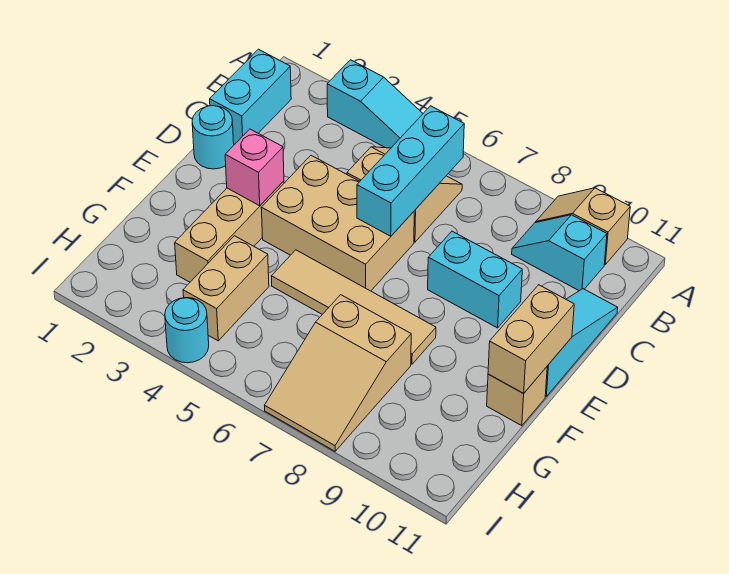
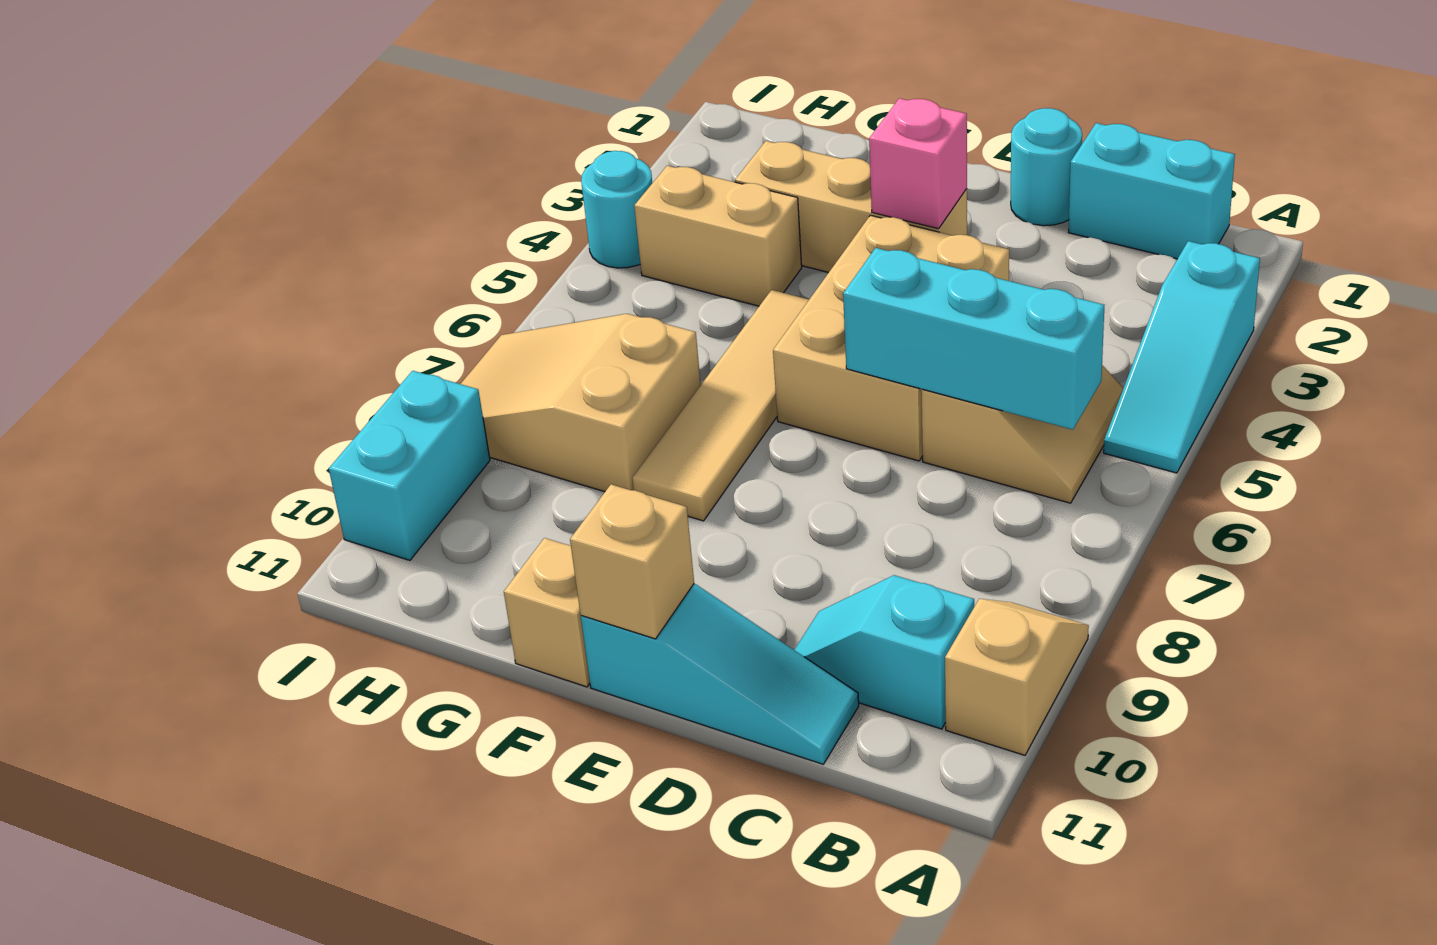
cyan slope B9:B10 level 1 top 10 -> cyan slope B10:C10 level 1 top B
cyan brick D8:D9 level 1 -> cyan brick I9:I10 level 1
tan brick E11:F11 level 2 -> tan brick E11 level 2

